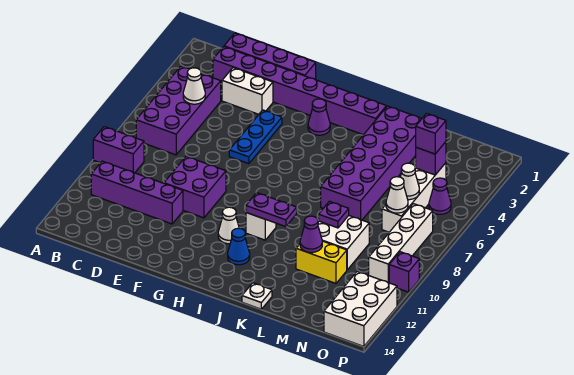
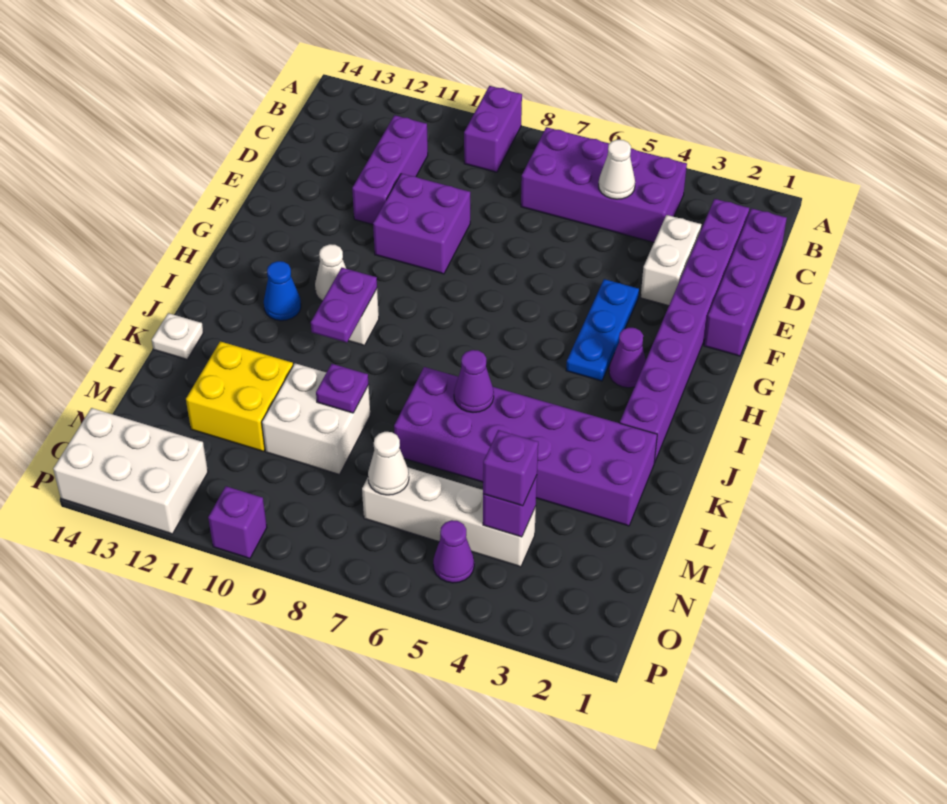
purple brick B11:E11 level 1 -> purple brick C11:E11 level 1
blue plate F4:F6 level 1 -> blue plate F4:H4 level 1
yellow brick L11:M11 level 1 -> yellow brick L11:M12 level 1
purple cone L11 level 2 -> purple cone K6 level 2
white cone N6 level 2 -> none
white brick O7:O10 level 1 -> none

